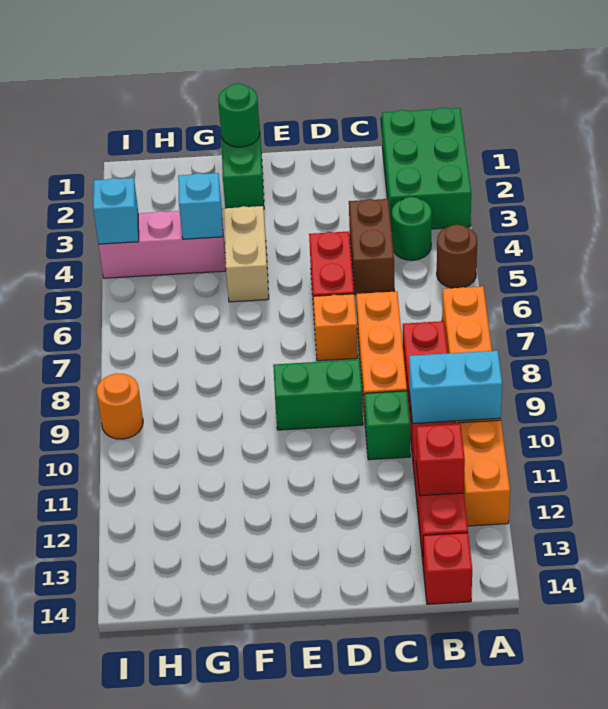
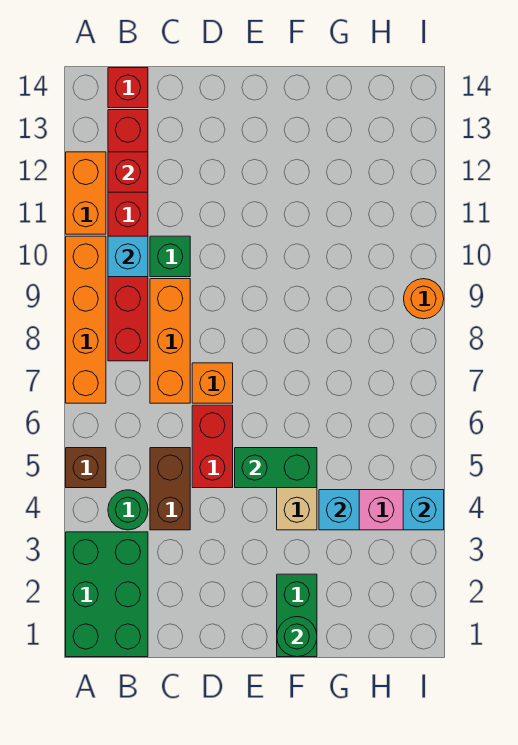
brown round brick A5 level 1 -> brown brick A5 level 1
cyan brick A10:B10 level 2 -> cyan brick B10 level 2
green brick D9:E9 level 1 -> green brick E5:F5 level 2

